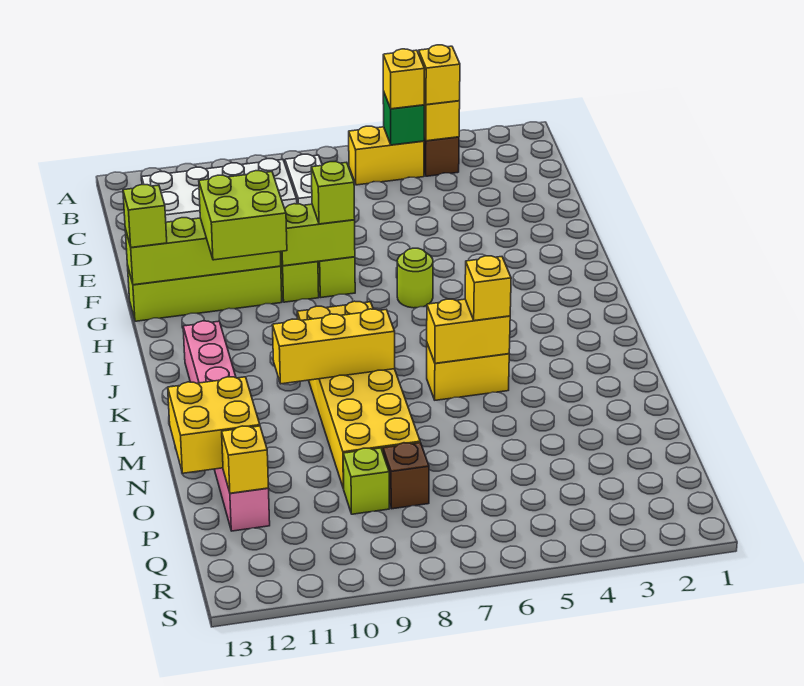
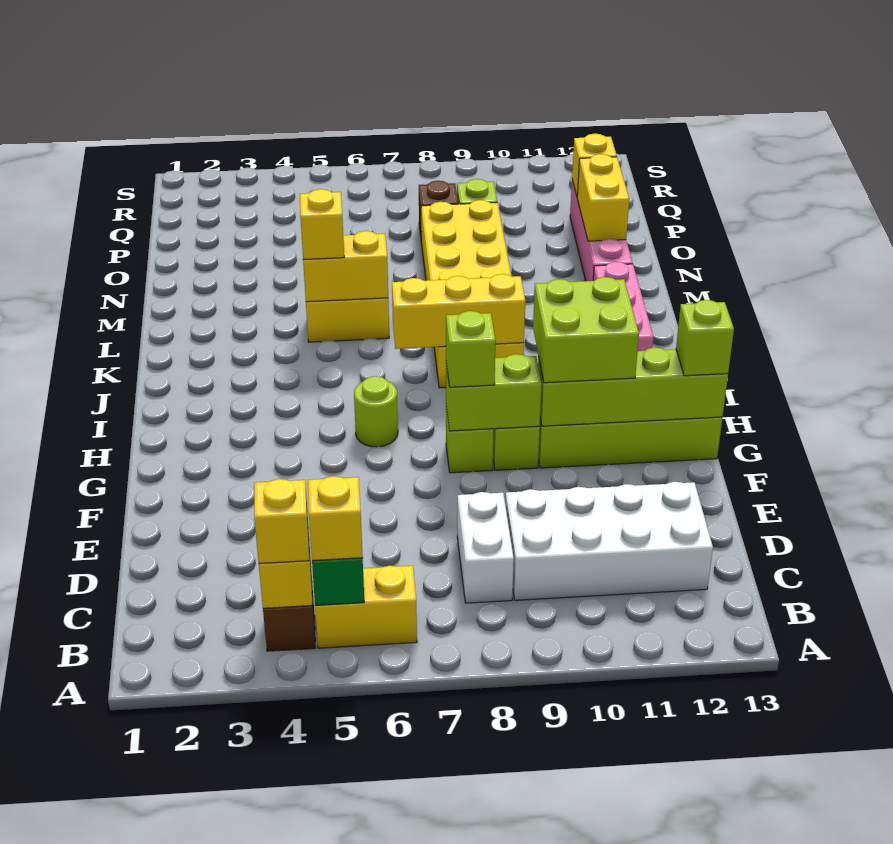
yellow brick L8:L10 level 2 -> yellow brick J7:J9 level 2
yellow brick N12:O13 level 2 -> yellow brick N12:O12 level 2

